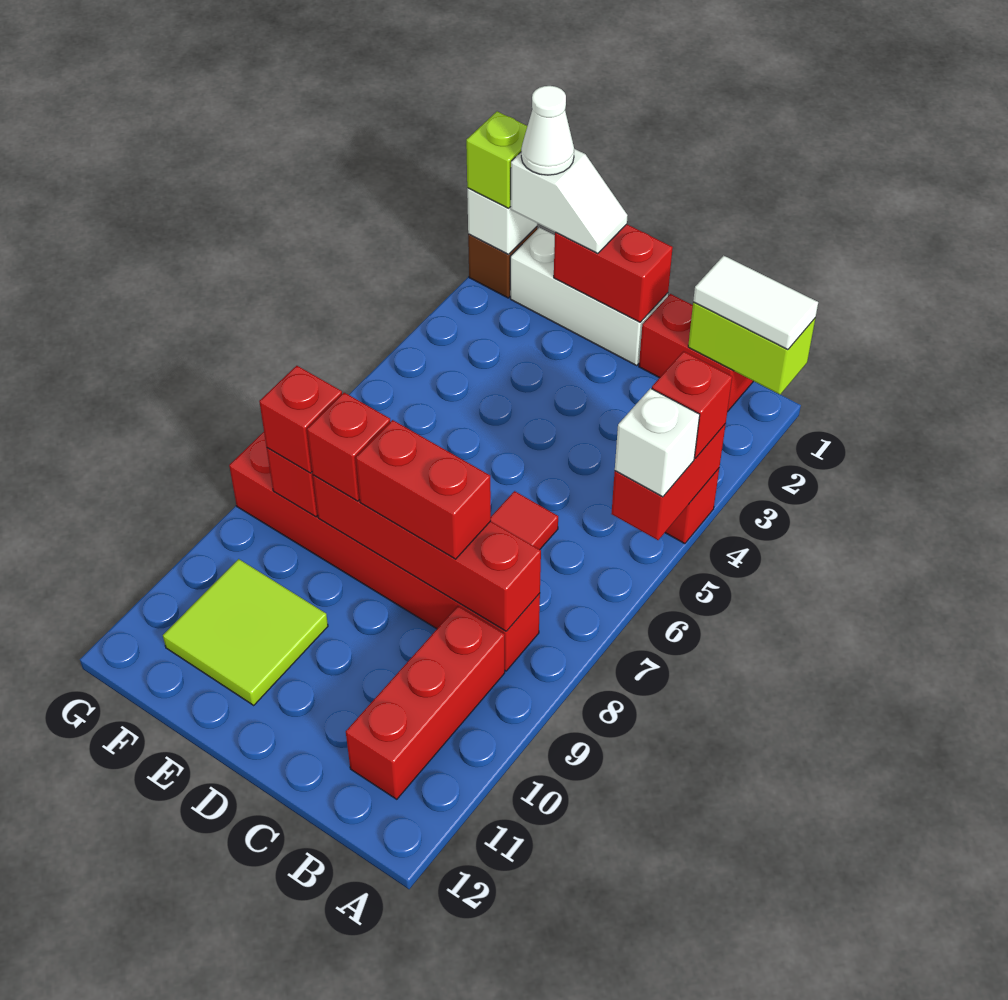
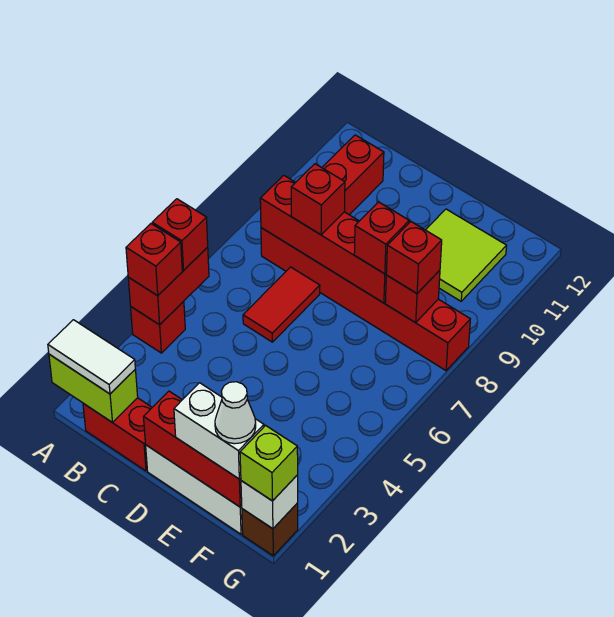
white brick A5 level 3 -> red brick A5 level 3
red brick C8:D8 level 3 -> red brick C8 level 3
red brick D1:E1 level 2 -> red brick D1:F1 level 2
white slope E1:F1 level 3 top F -> white brick E1:F1 level 3

